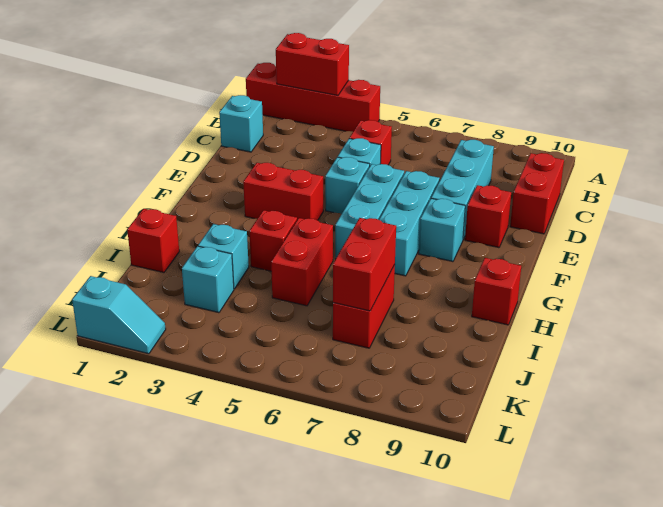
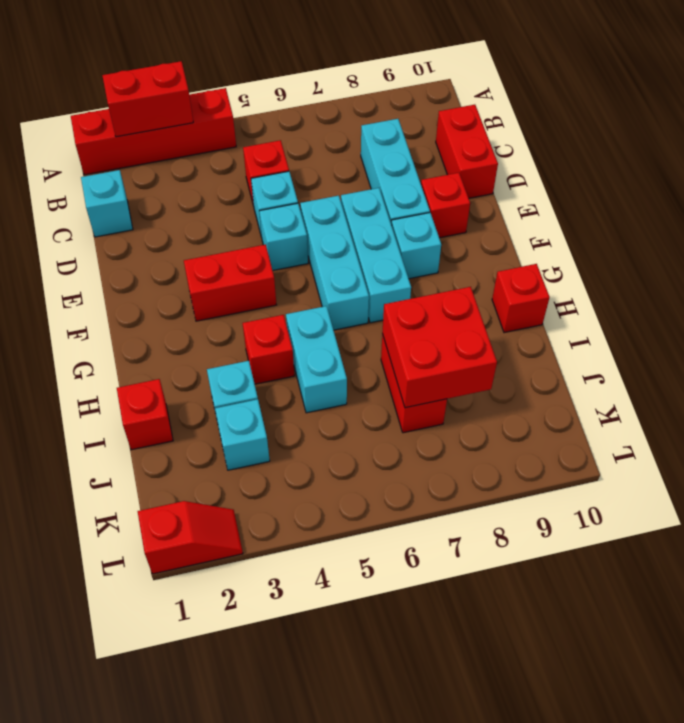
red brick H5:I5 level 1 -> cyan brick H5:I5 level 1
red brick I7:J7 level 2 -> red brick I7:J8 level 2
cyan slope L1:L2 level 1 top 1 -> red slope L1:L2 level 1 top 1

